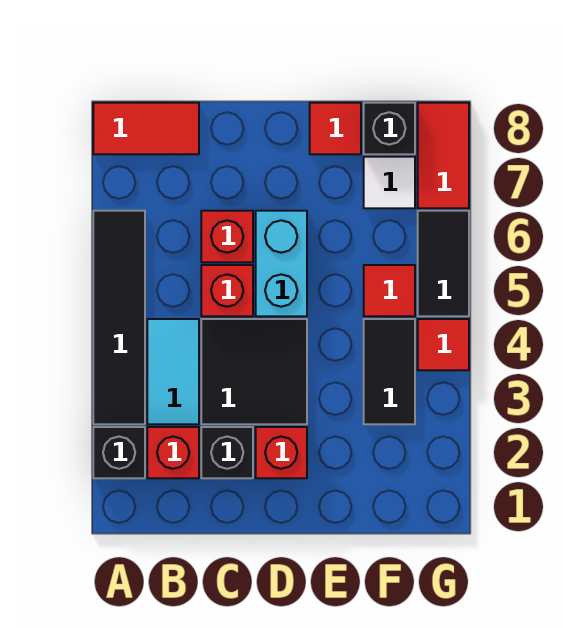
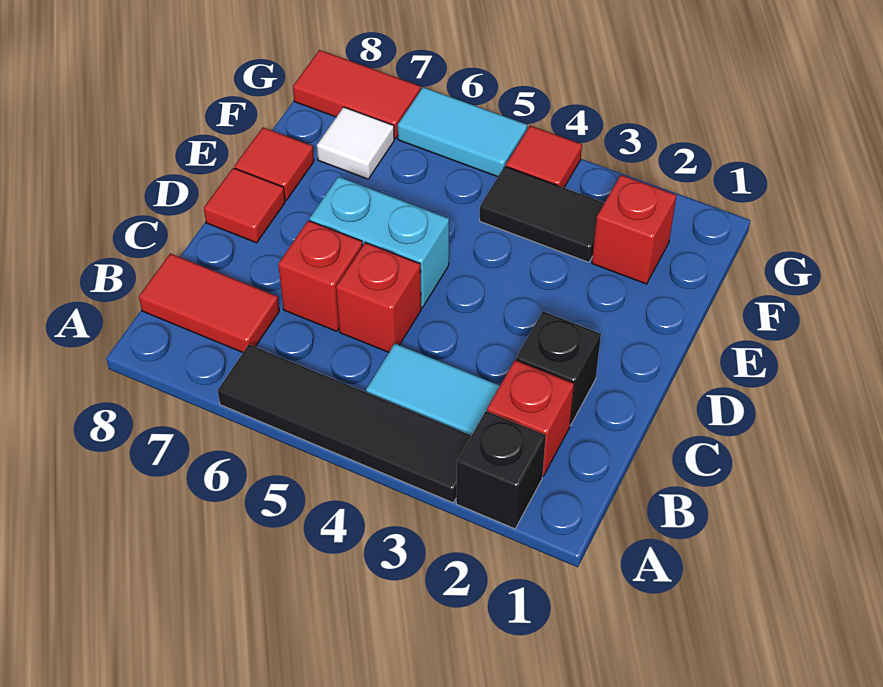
red tile A8:B8 level 1 -> red tile B7:B8 level 1
black tile C3:D4 level 1 -> none
red brick D2 level 1 -> red brick F2 level 1
red tile F5 level 1 -> red tile D8 level 1
black brick F8 level 1 -> none
black tile G5:G6 level 1 -> cyan tile G5:G6 level 1

